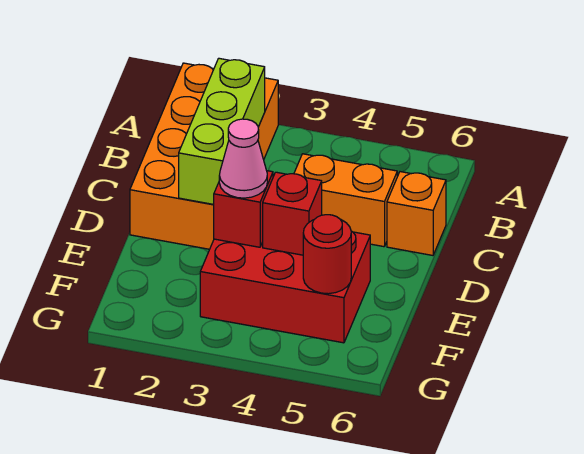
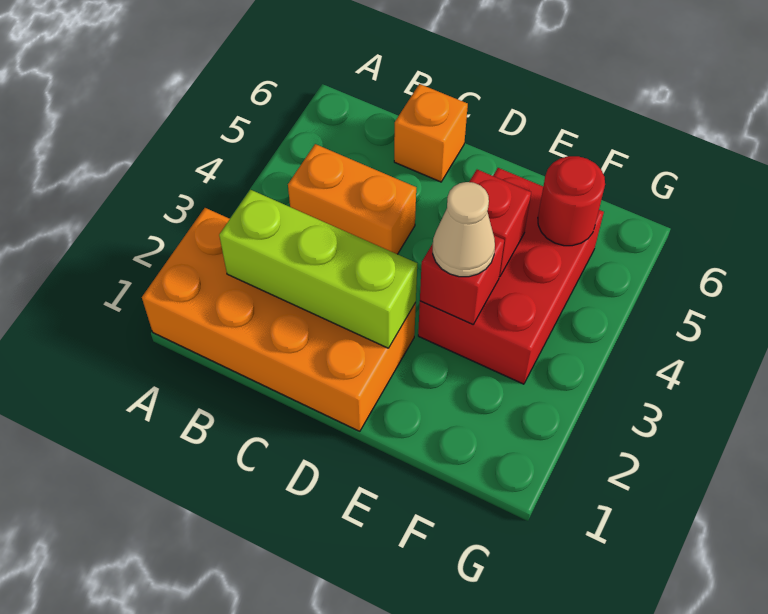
orange brick C4:C5 level 1 -> orange brick B4:C4 level 1
pink cone E3 level 3 -> tan cone E3 level 3

